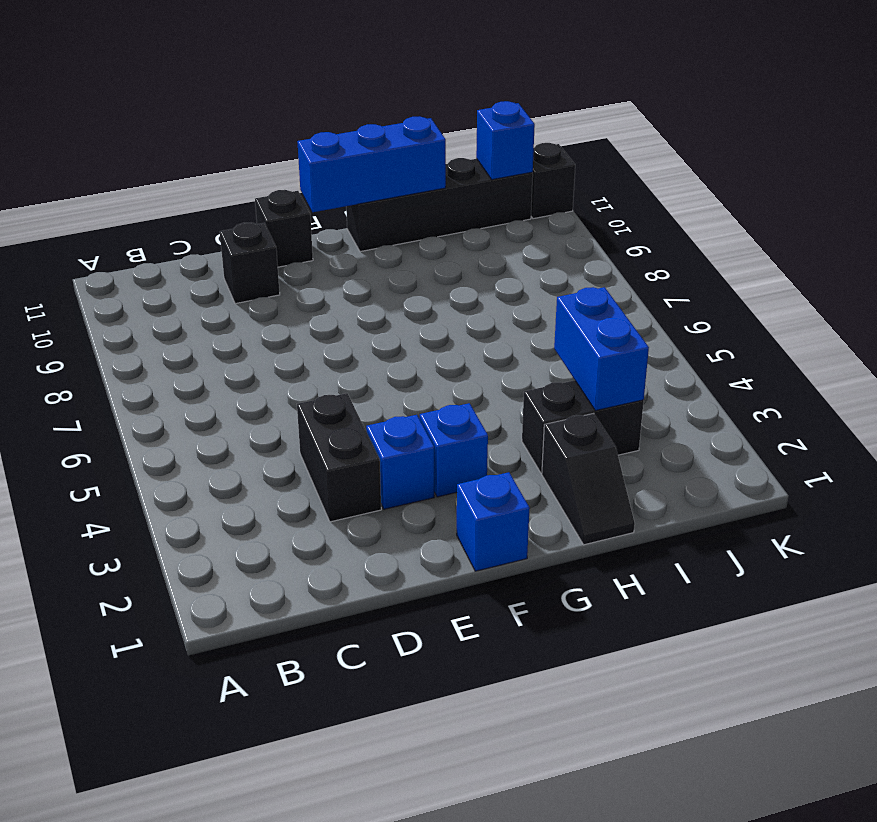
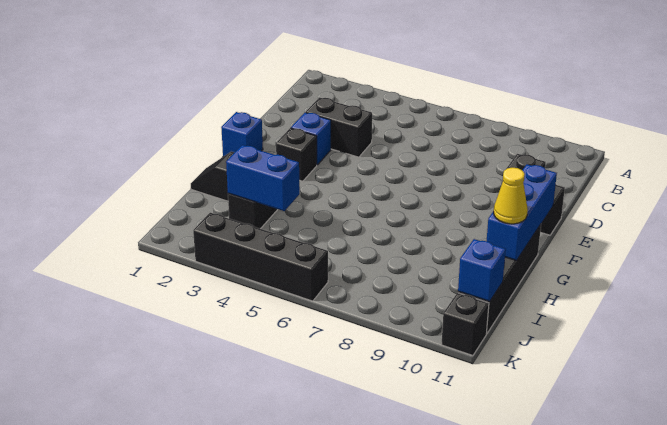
blue brick F3 level 1 -> black brick F3 level 1
none -> yellow cone H11 level 3
none -> black brick K3:K6 level 1

